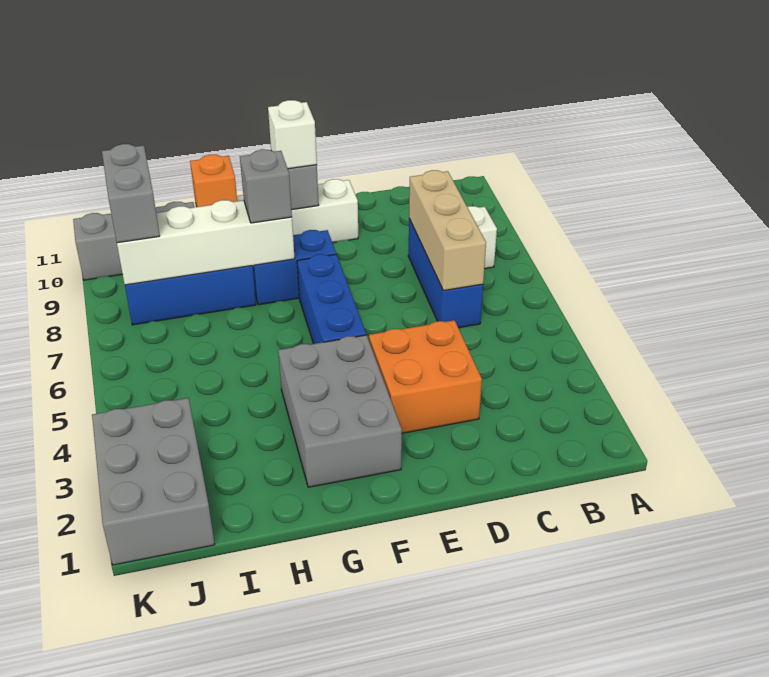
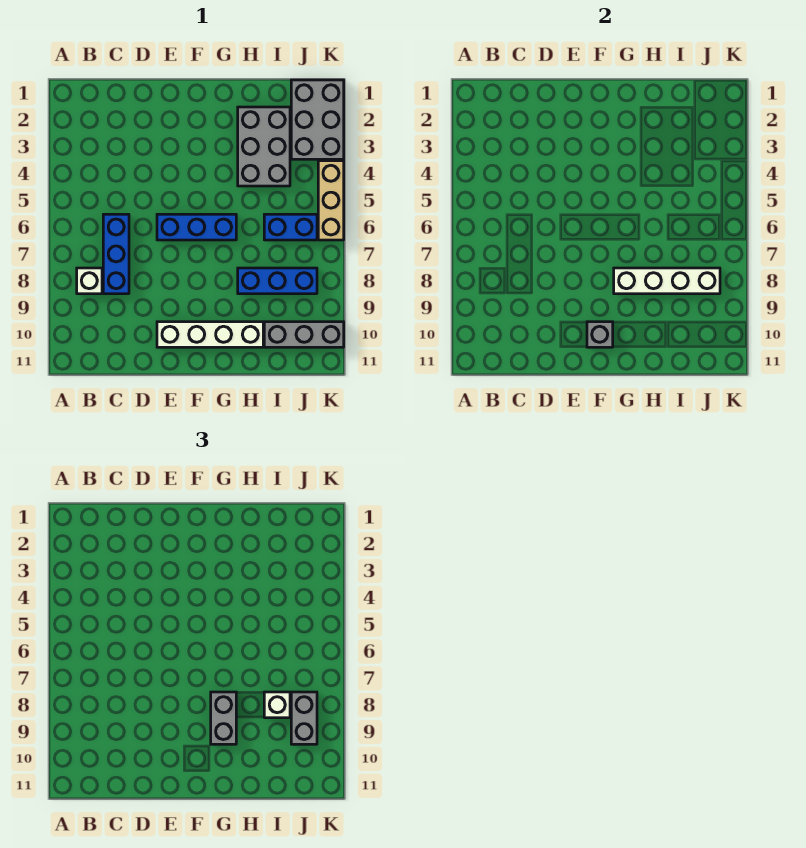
tan brick C6:C8 level 2 -> tan brick K4:K6 level 1
orange brick D3:E4 level 1 -> none
grey brick F2:G4 level 1 -> grey brick H2:I4 level 1
blue brick F5:F7 level 1 -> blue brick E6:G6 level 1
blue brick F8:G8 level 1 -> blue brick I6:J6 level 1
white brick F10 level 3 -> white brick I8 level 3
grey brick G8 level 3 -> grey brick G8:G9 level 3
orange brick H10 level 2 -> none

